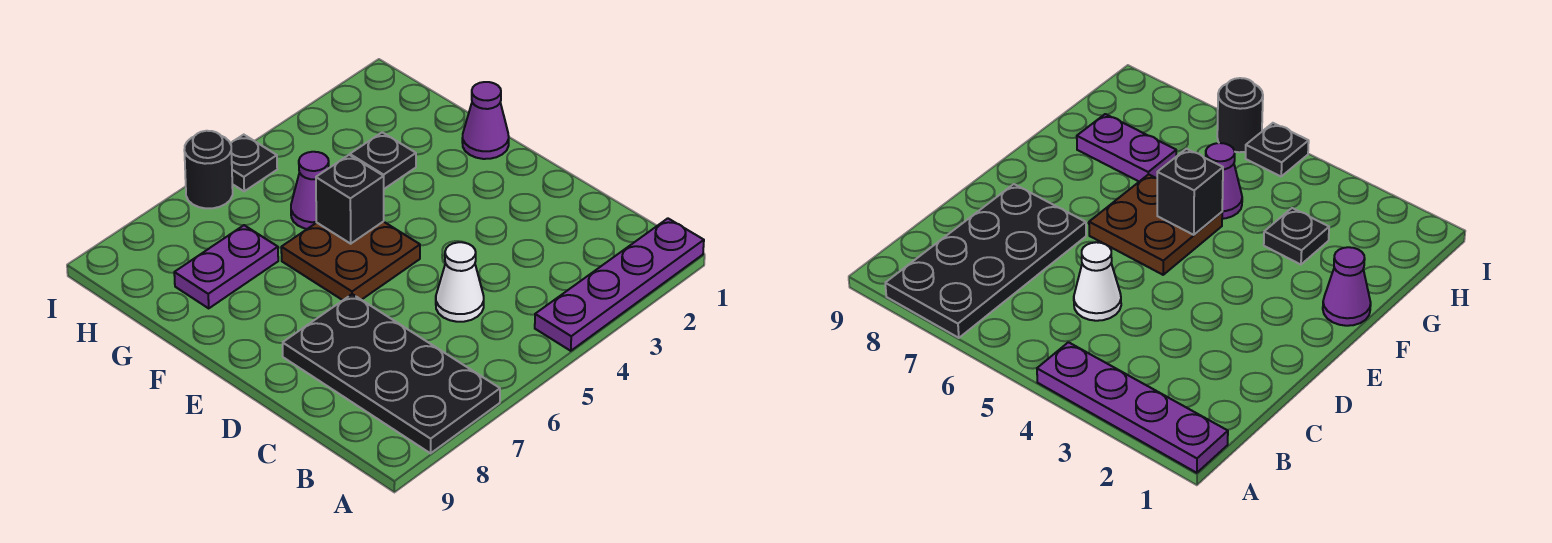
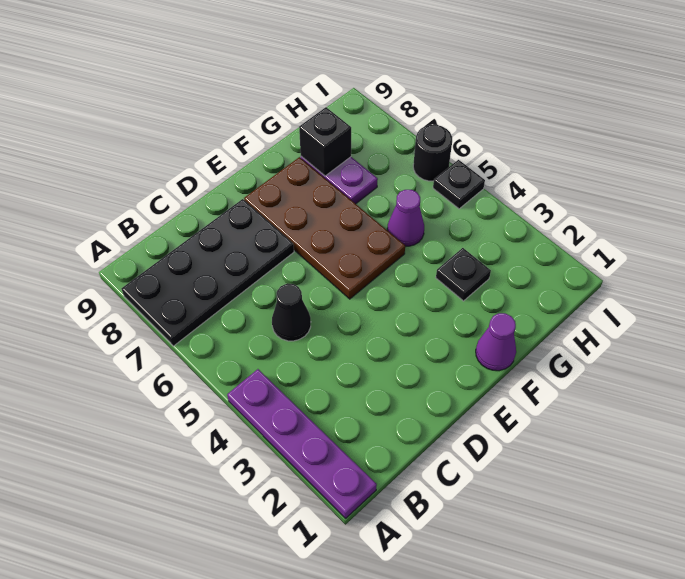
white cone C5 level 1 -> black cone C5 level 1
brown plate E5:F6 level 1 -> brown plate E5:F8 level 1
black brick F5 level 2 -> black brick G8 level 2

